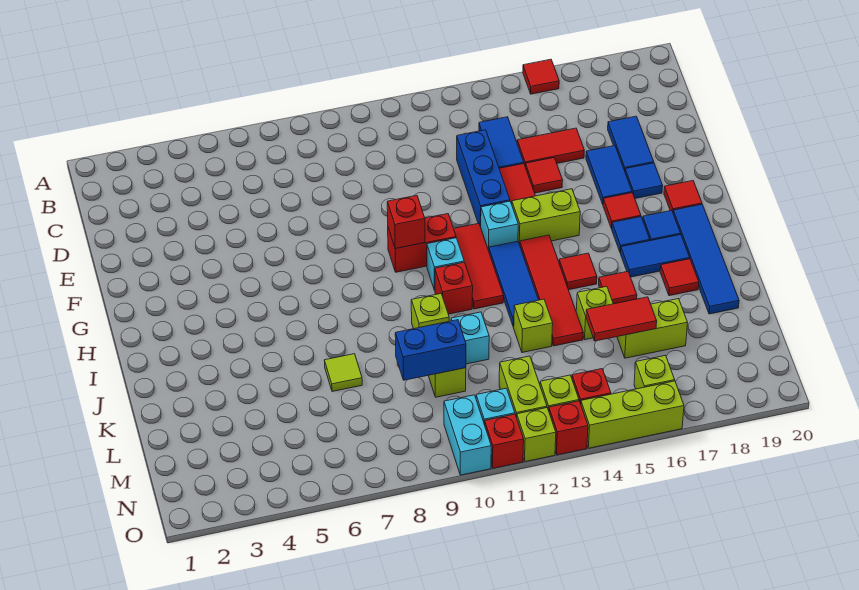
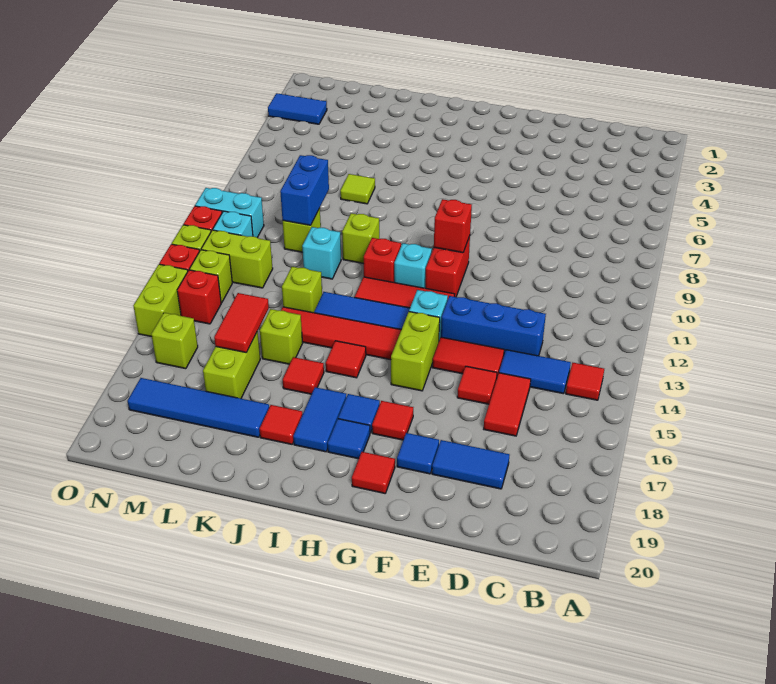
red tile A16 level 1 -> red tile B14 level 1
blue tile E17:F17 level 1 -> blue tile N3:O3 level 1
blue tile H19:K19 level 1 -> blue tile K18:N18 level 1
lime brick O14:O16 level 1 -> lime brick O14:O15 level 1

